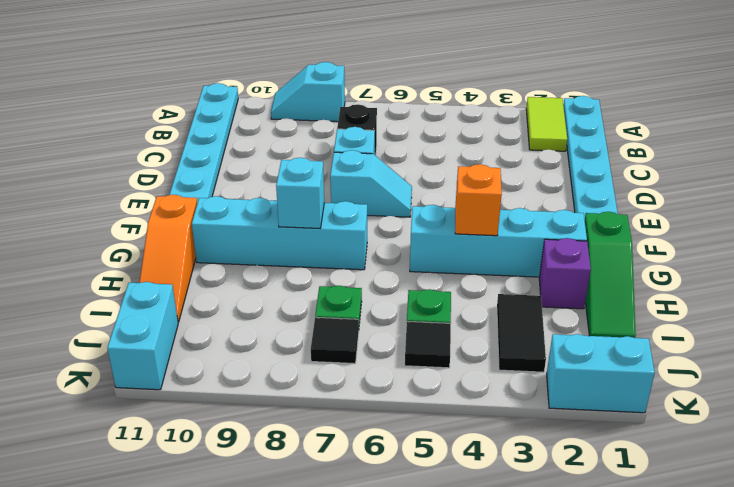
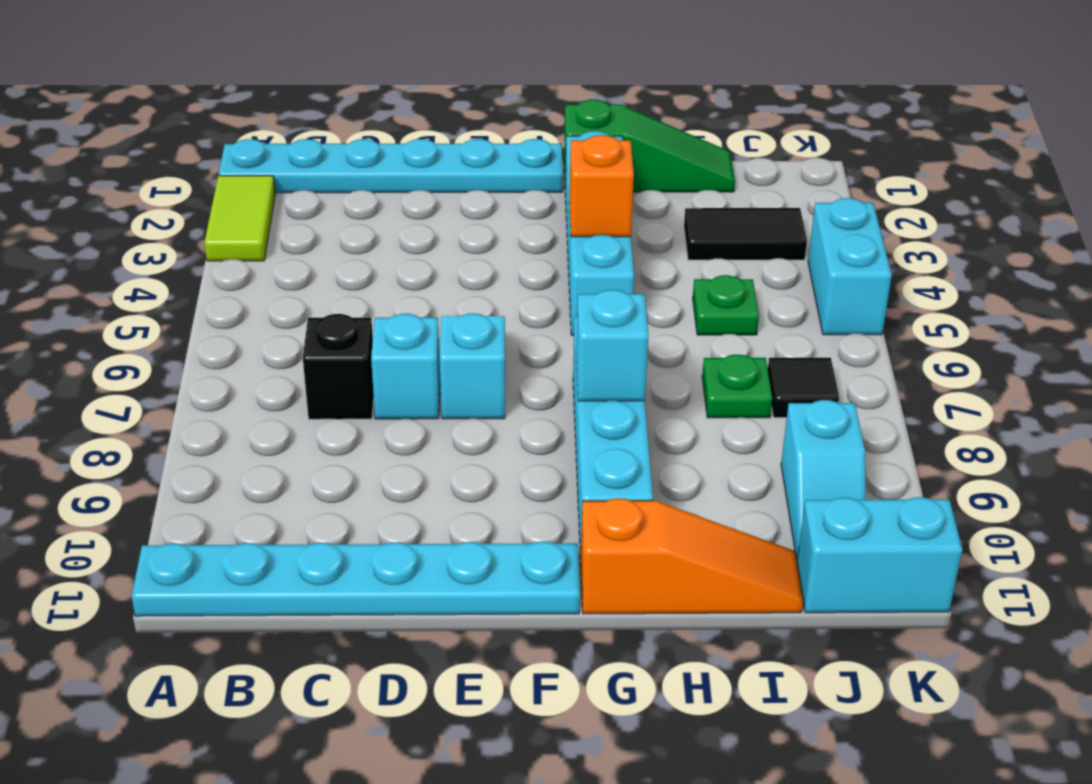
lime tile A2:B2 level 1 -> lime tile A2:A3 level 1
cyan slope A8:A9 level 1 top 8 -> cyan slope J9:J10 level 1 top 9
purple brick H2 level 1 -> none
black tile J5 level 1 -> none
cyan brick K1:K2 level 1 -> cyan brick K4:K5 level 1

